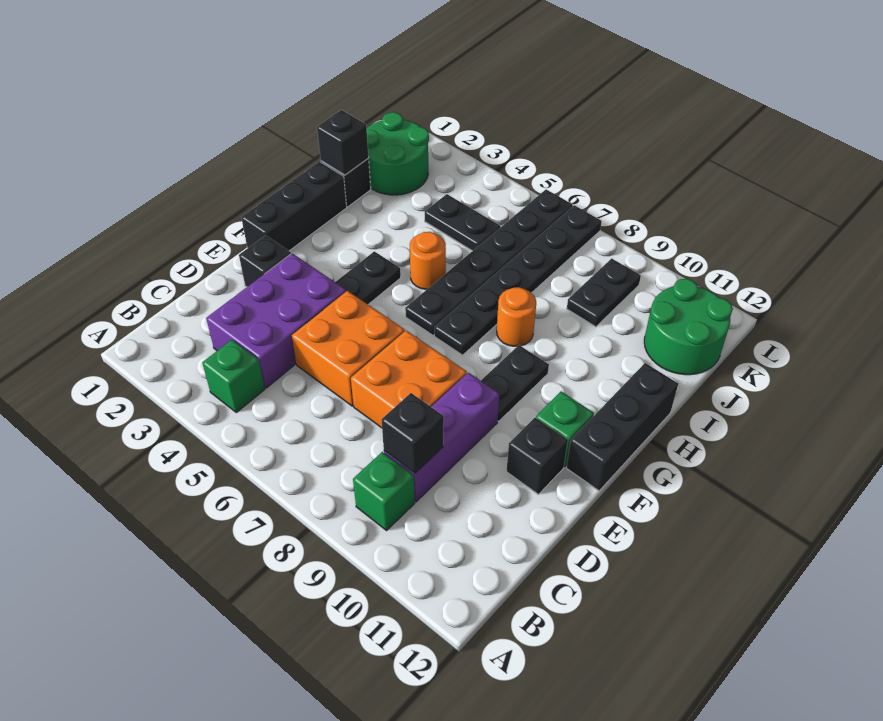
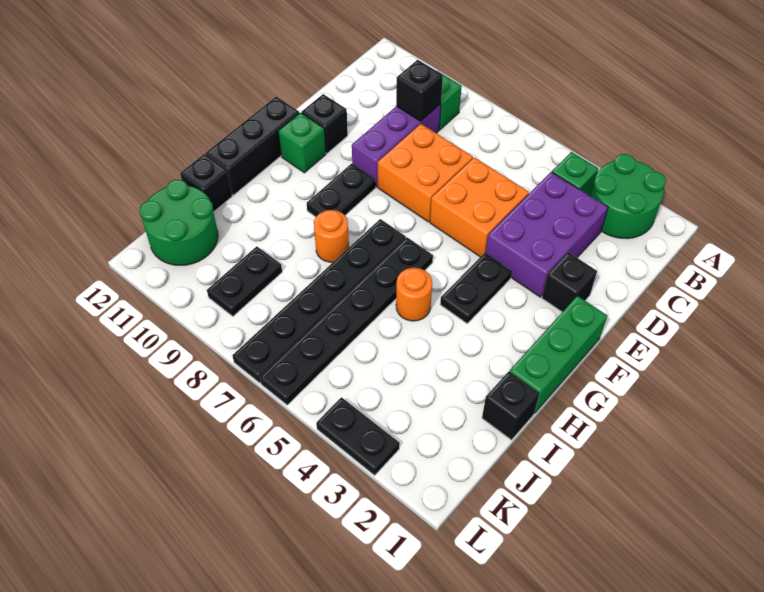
black brick F1:H1 level 1 -> green brick F1:H1 level 1
black brick I1 level 2 -> black brick I12 level 1
green round brick J1:K2 level 1 -> green round brick A2:B3 level 1
black plate J4:J5 level 1 -> black plate L3:L4 level 1

